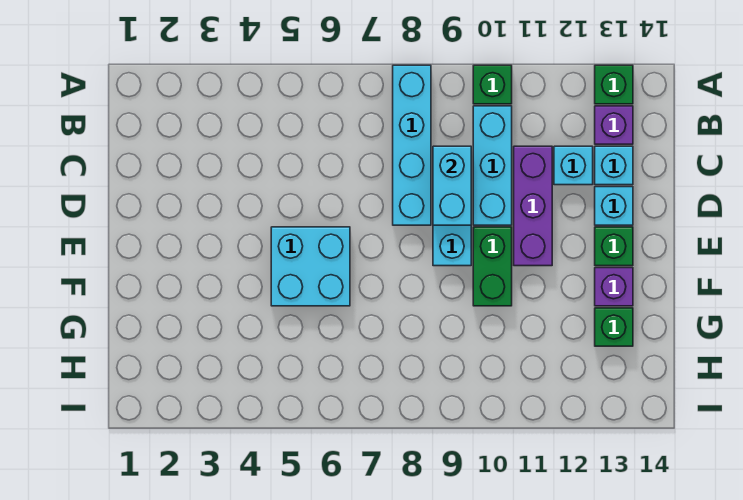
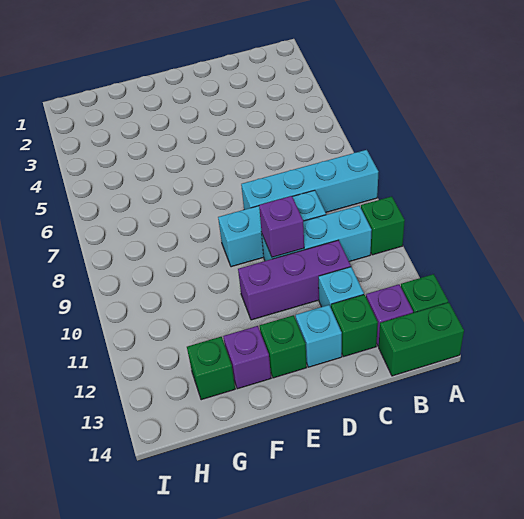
cyan brick C9:D9 level 2 -> none
cyan brick C13 level 1 -> green brick C13 level 1
none -> purple brick D10 level 2
cyan brick E5:F6 level 1 -> none
green brick E10:F10 level 1 -> green brick A14:B14 level 1

